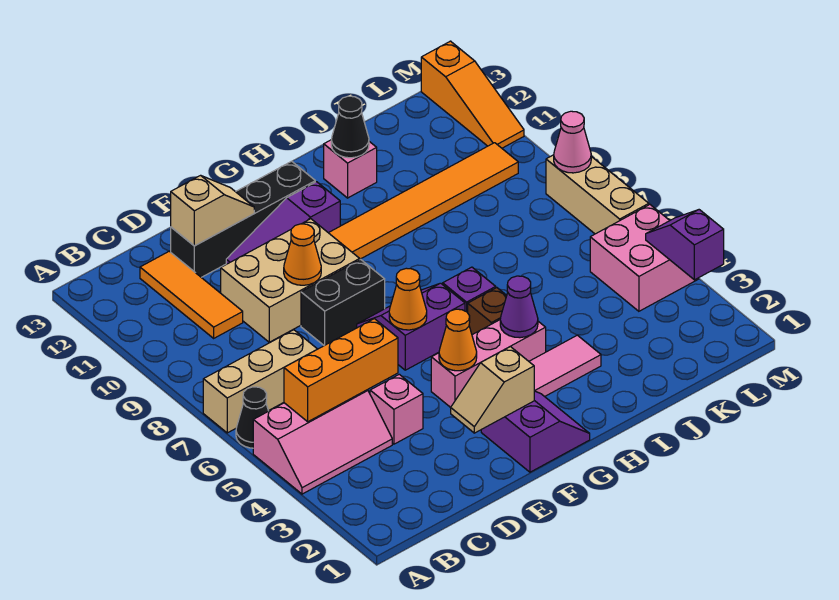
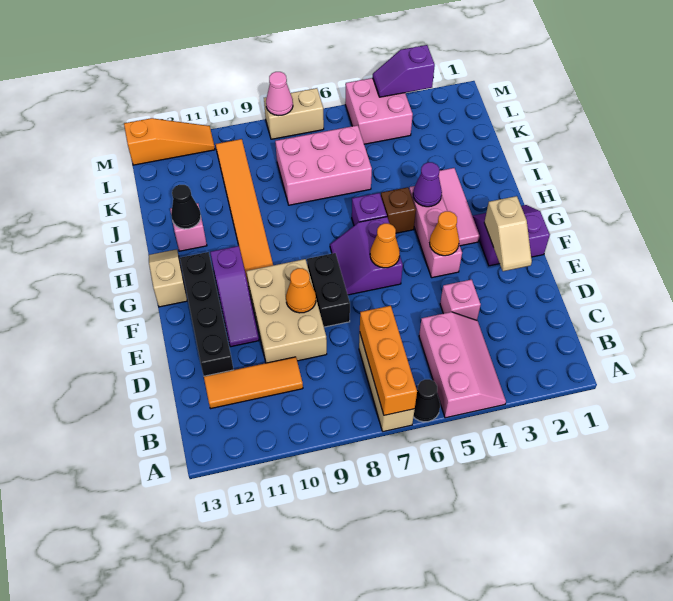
orange brick B5:D5 level 2 -> orange brick A7:C7 level 2
tan slope D12:E12 level 2 top D -> tan slope G13:H13 level 1 top G
none -> pink brick J6:K8 level 1
tan brick M6:M8 level 1 -> tan brick M7:M8 level 1

